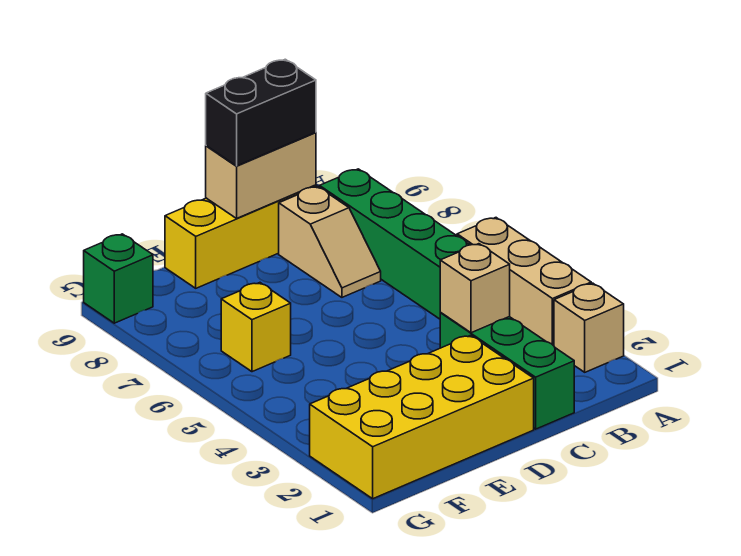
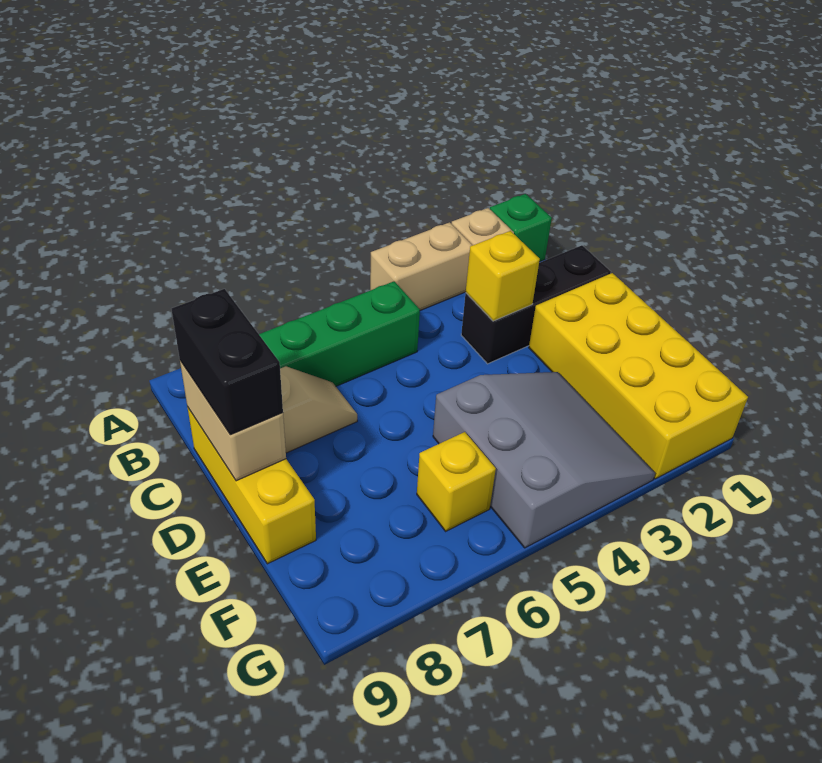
tan brick A3:A5 level 1 -> tan brick A3:A4 level 1
green brick C1:C3 level 1 -> black brick C1:C3 level 1
tan brick C3 level 2 -> yellow brick C3 level 2
none -> grey slope E3:G5 level 1 top 5
green brick G9 level 1 -> green brick A1 level 1

